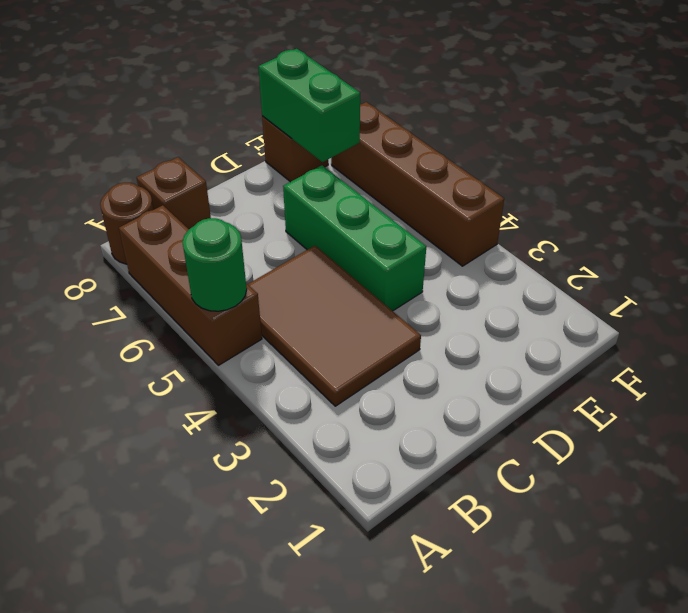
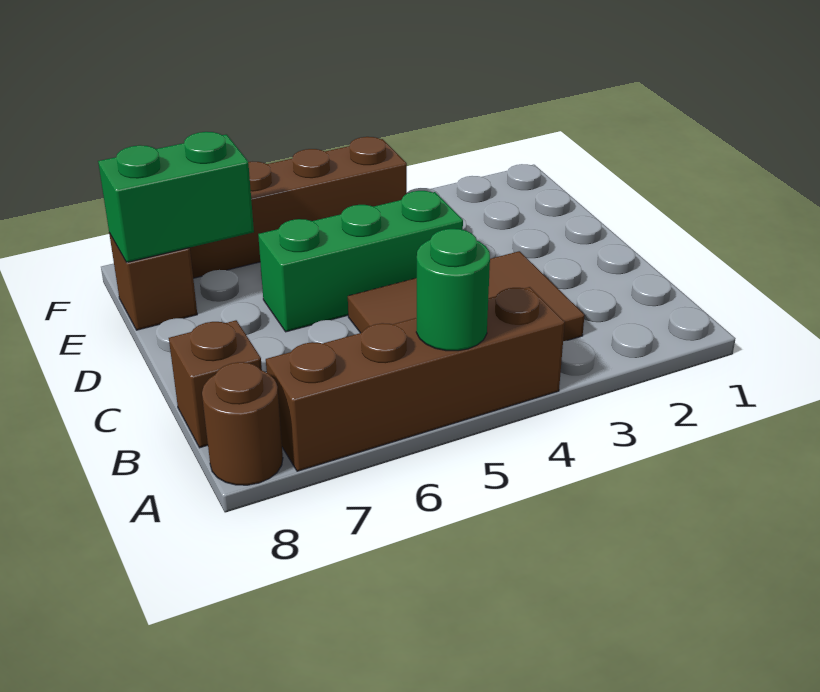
brown brick A5:A7 level 1 -> brown brick A4:A7 level 1

